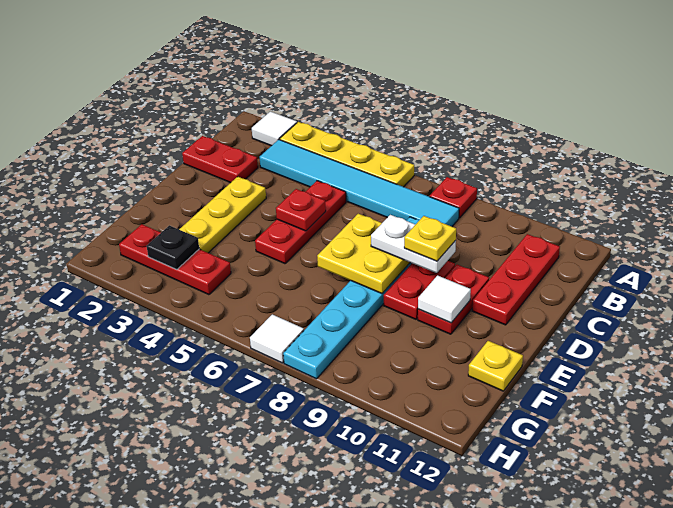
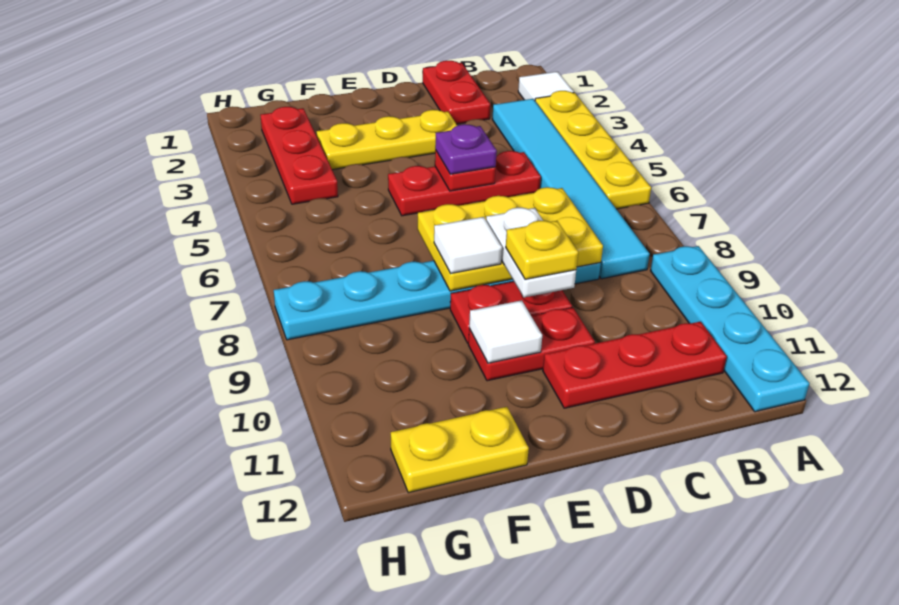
red plate A8 level 1 -> none
none -> cyan plate A9:A12 level 1
none -> purple plate D5 level 3
yellow plate D7:E8 level 2 -> yellow plate C7:E8 level 2
yellow plate F12 level 1 -> yellow plate F12:G12 level 1
black plate G3 level 2 -> none
white tile H7 level 1 -> white tile E8 level 3

